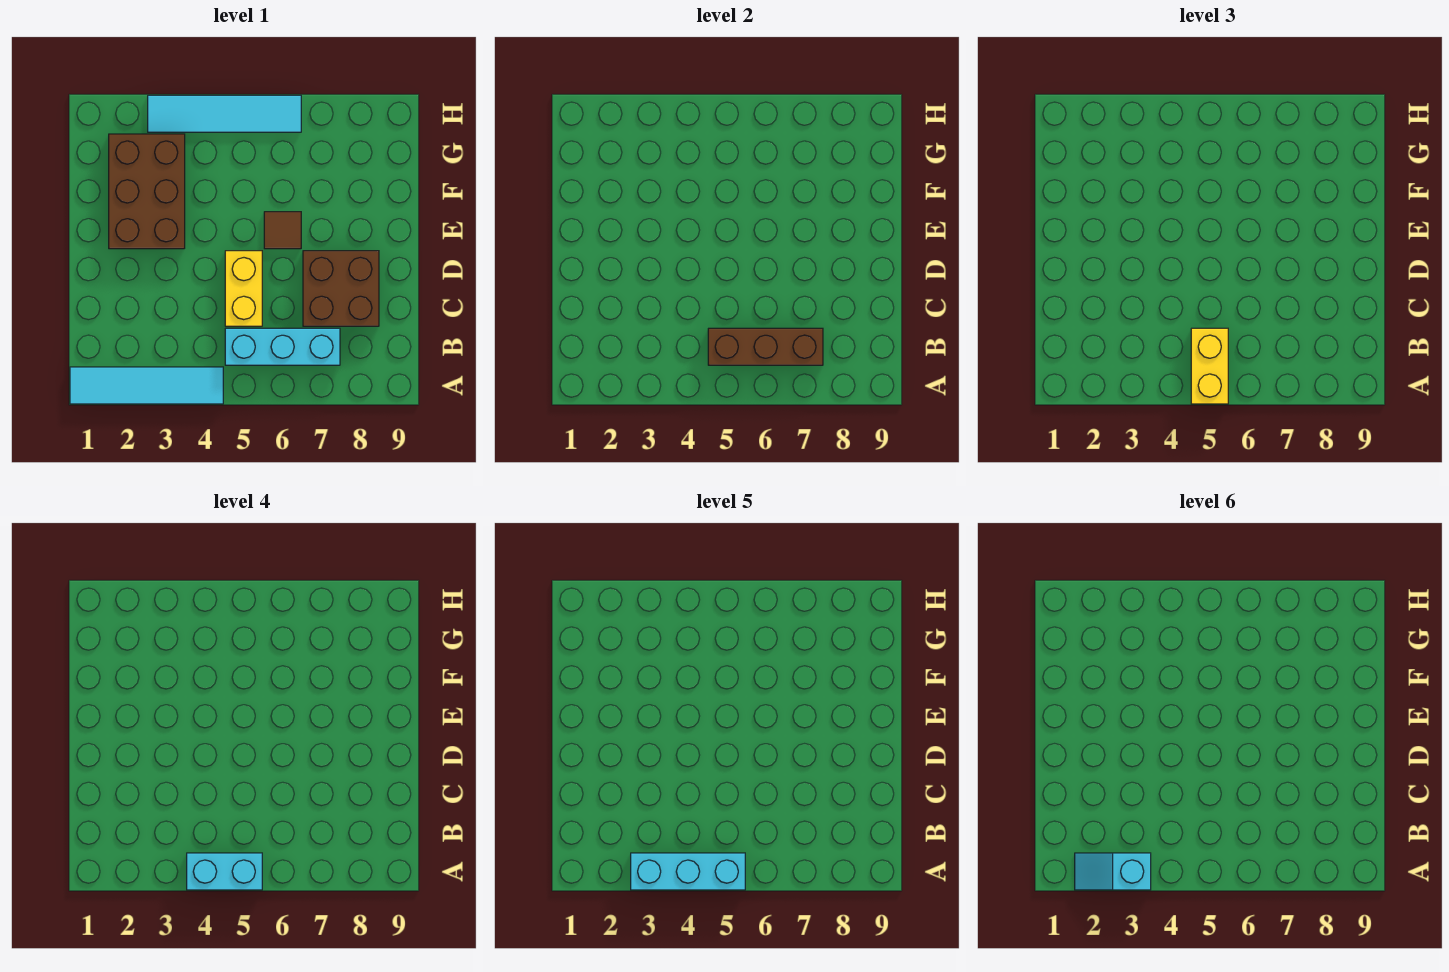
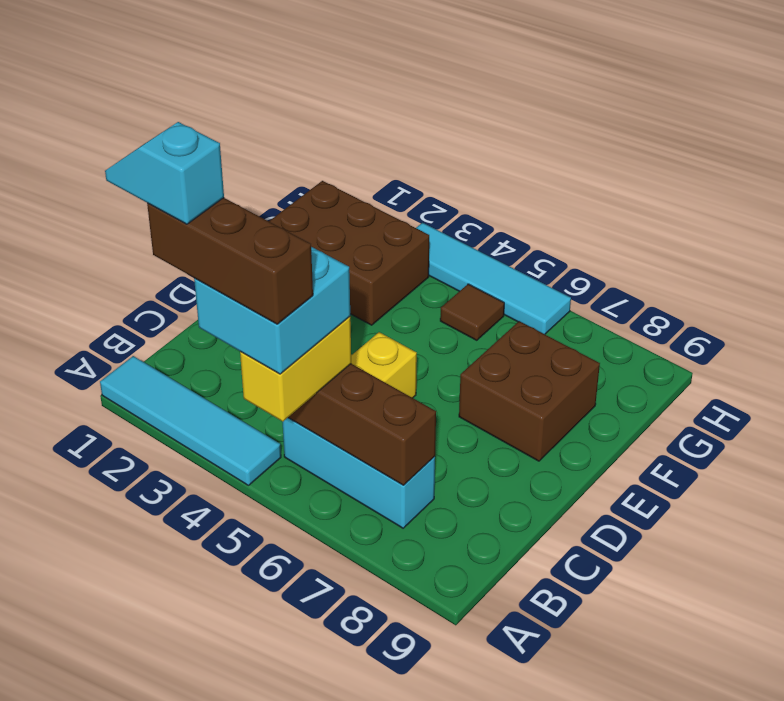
cyan brick A3:A5 level 5 -> brown brick A3:A5 level 5
cyan brick A4:A5 level 4 -> cyan brick A4:B5 level 4
brown brick C7:D8 level 1 -> brown brick E7:F8 level 1
brown brick E2:G3 level 1 -> brown brick F1:G3 level 1
brown tile E6 level 1 -> brown tile G5 level 1

